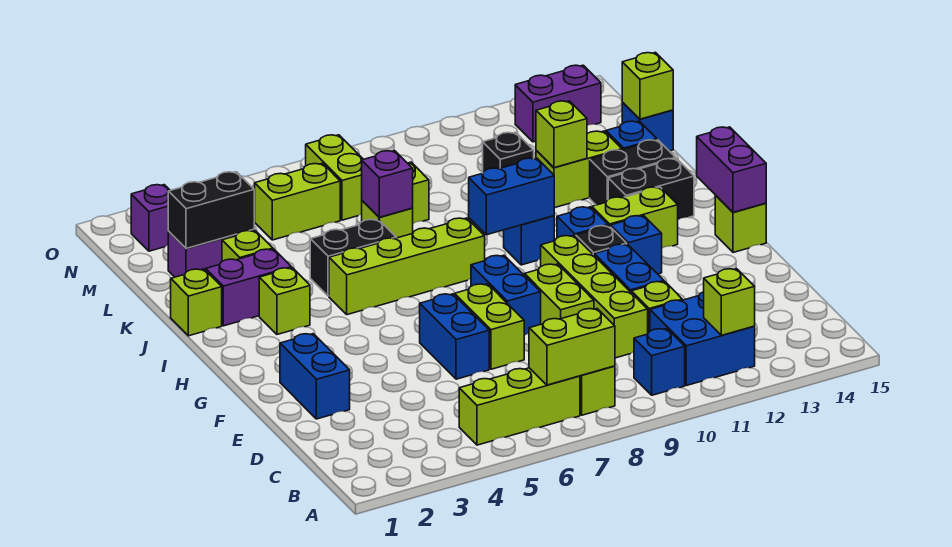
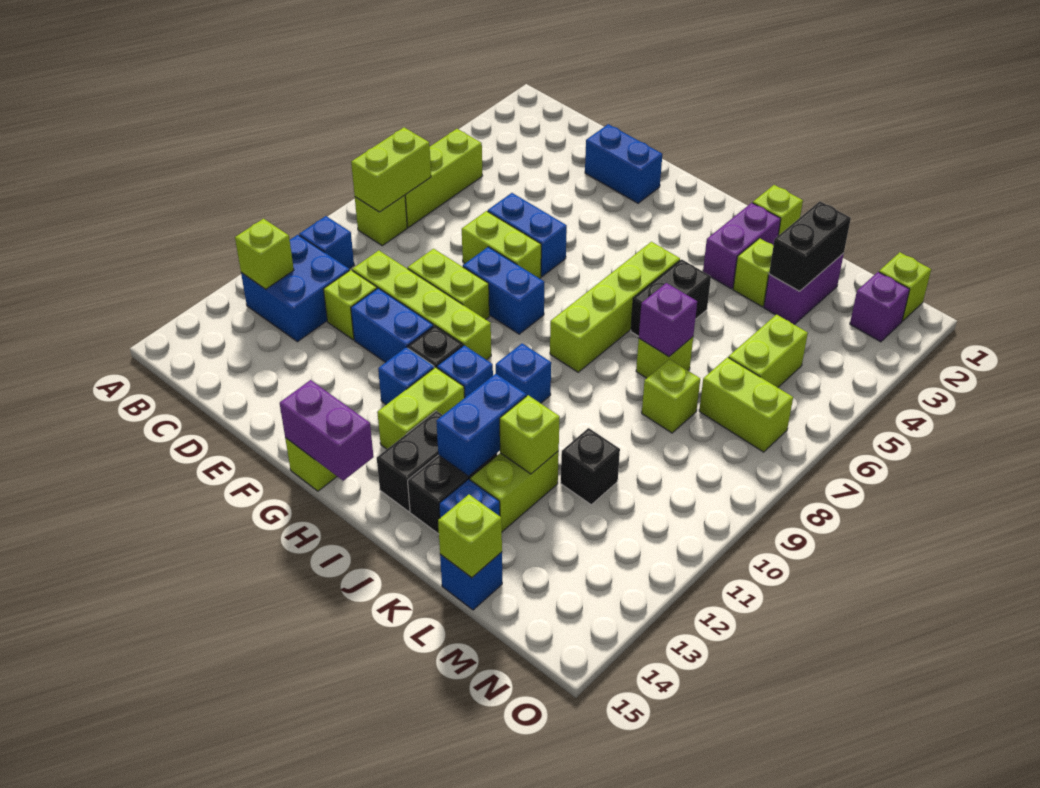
lime brick I3 level 1 -> lime brick N1 level 1
blue brick I9:I10 level 2 -> blue brick J12:J13 level 2
purple brick N13:N14 level 1 -> none

